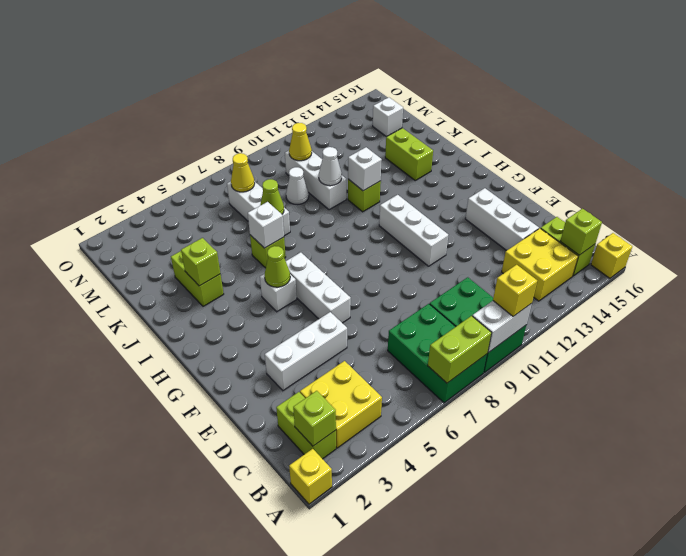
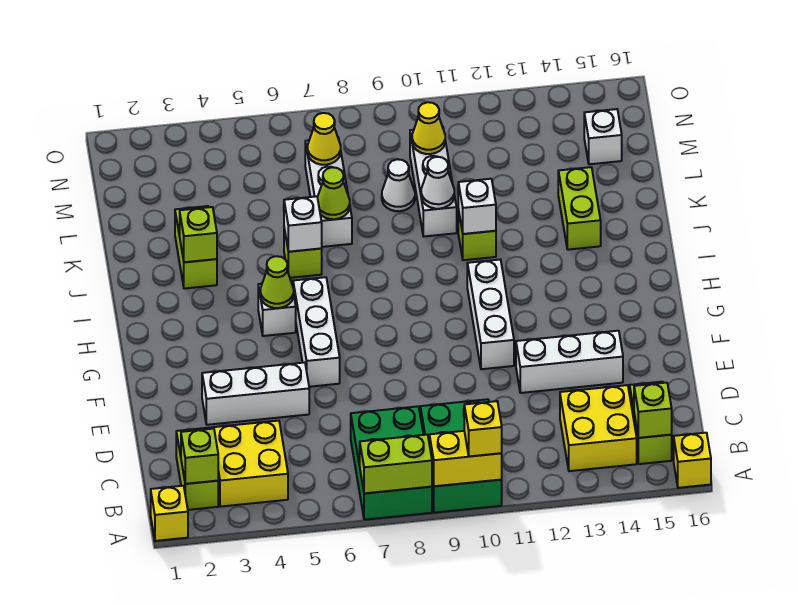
white brick A9:A10 level 2 -> yellow brick A9:A10 level 2
white brick D14:F14 level 1 -> white brick E12:E14 level 1

